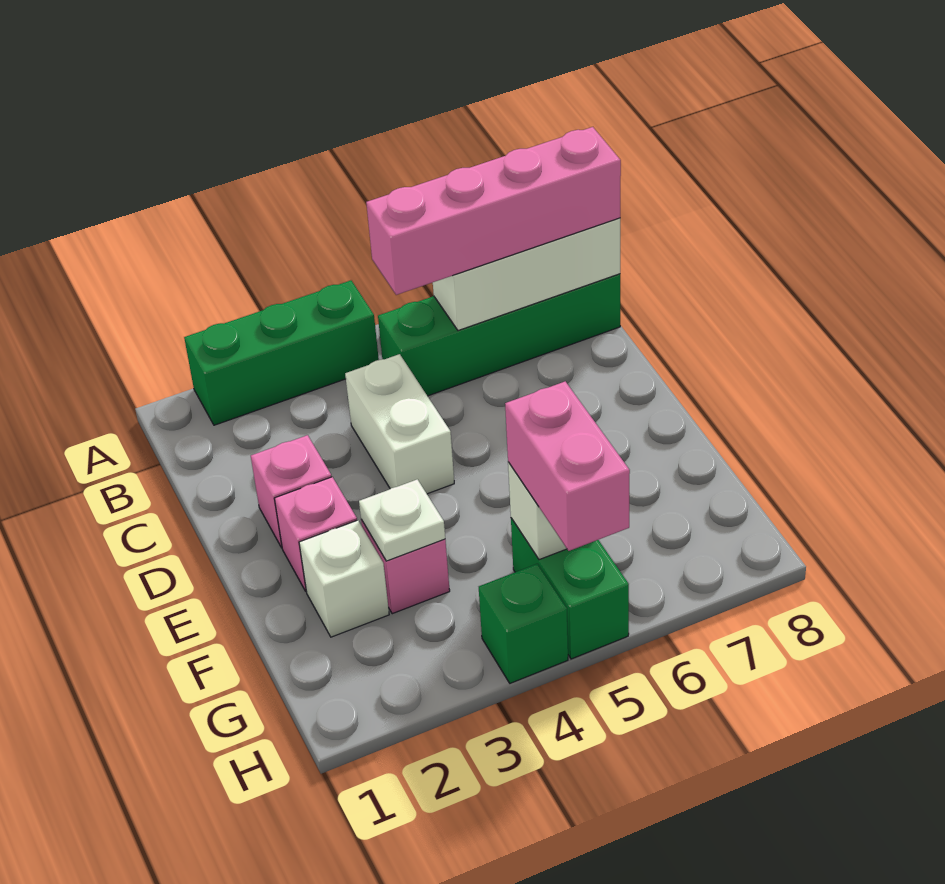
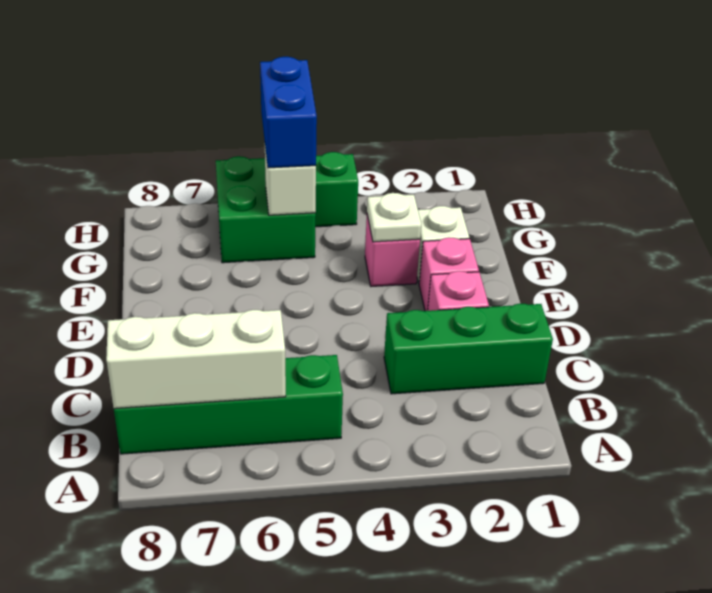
green brick A2:A4 level 1 -> green brick C1:C3 level 1
pink brick B5:B8 level 3 -> none
white brick C4:D4 level 1 -> none
green brick G5:H5 level 1 -> green brick G5:H6 level 1
pink brick G5:H5 level 3 -> blue brick G5:H5 level 3

